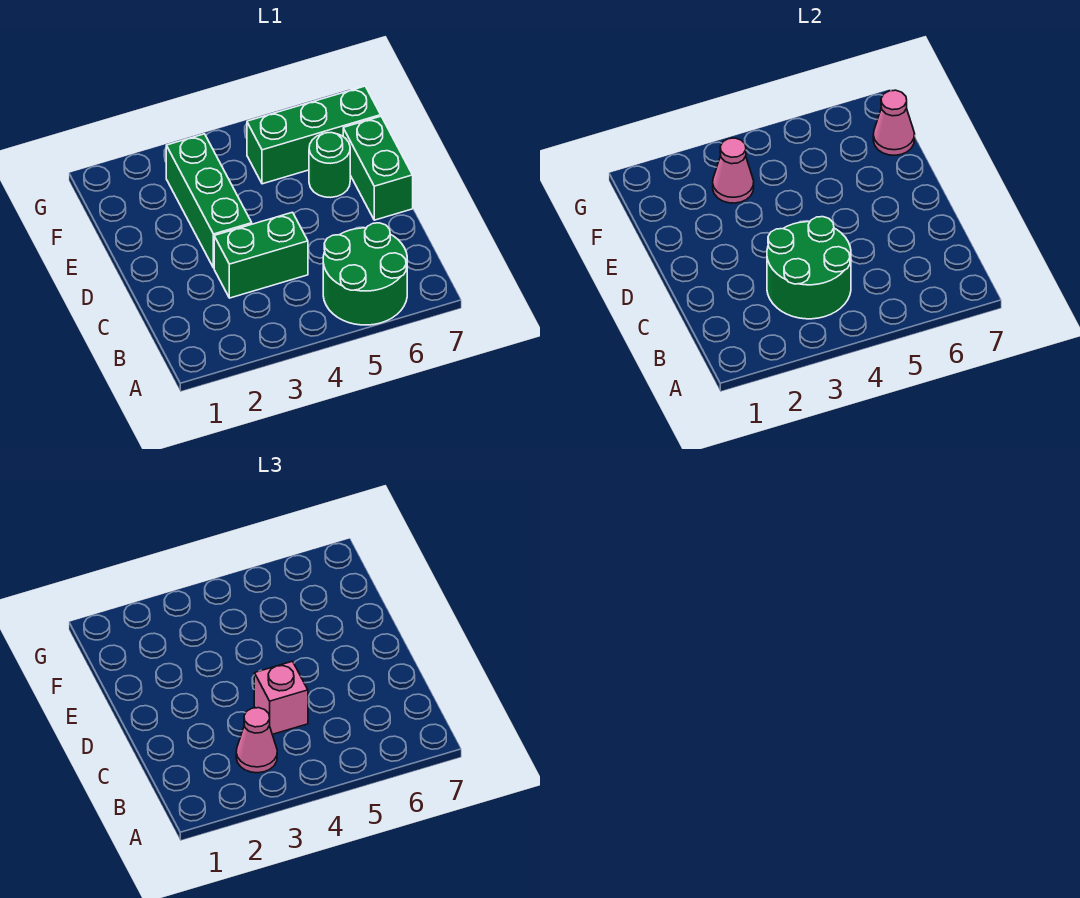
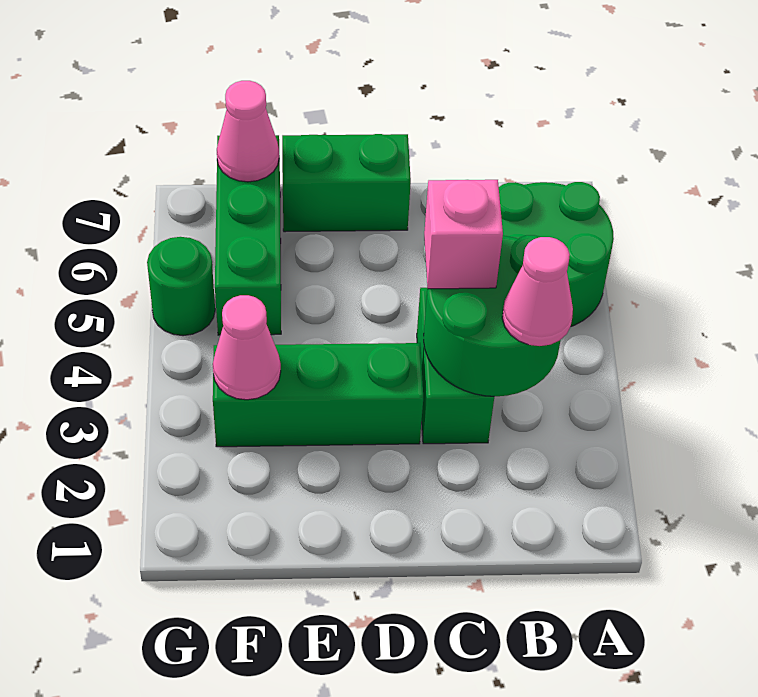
green round brick E6 level 1 -> green round brick G5 level 1

